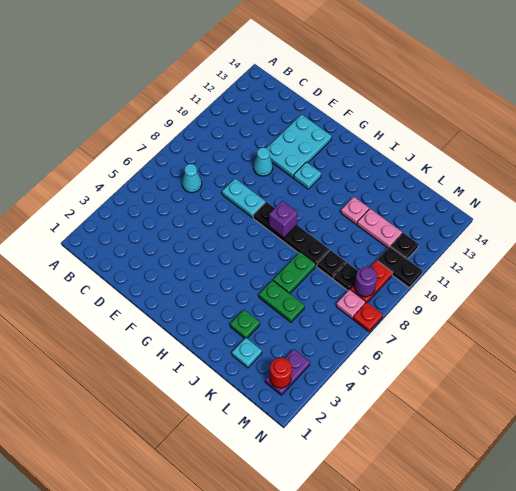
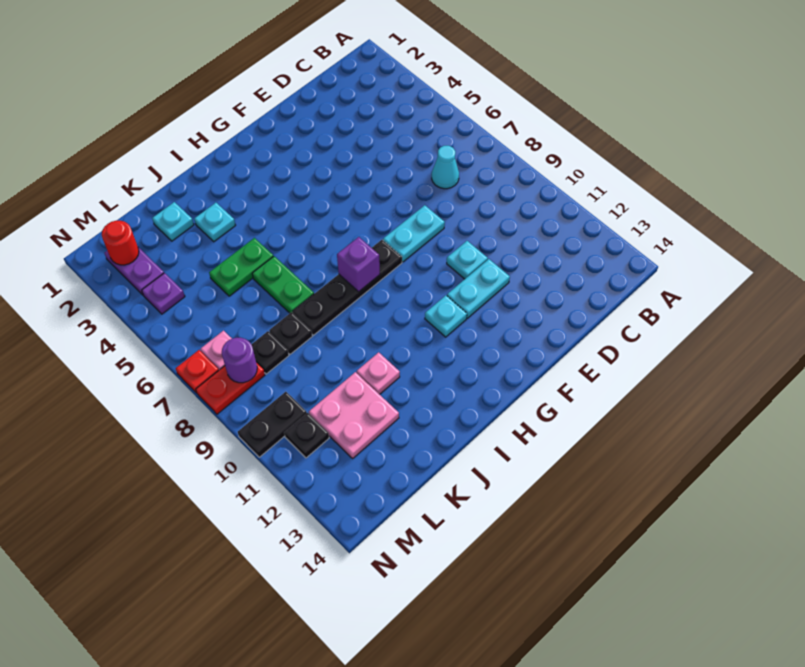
cyan cone E10 level 1 -> cyan plate E10 level 1
cyan plate E11:F13 level 1 -> cyan plate E11:F11 level 1
green plate J3 level 1 -> cyan plate J3 level 1
pink plate K11:L11 level 1 -> pink plate K11:L12 level 1
none -> purple plate M4 level 1
red plate M8:M9 level 1 -> red plate M8:N8 level 1

